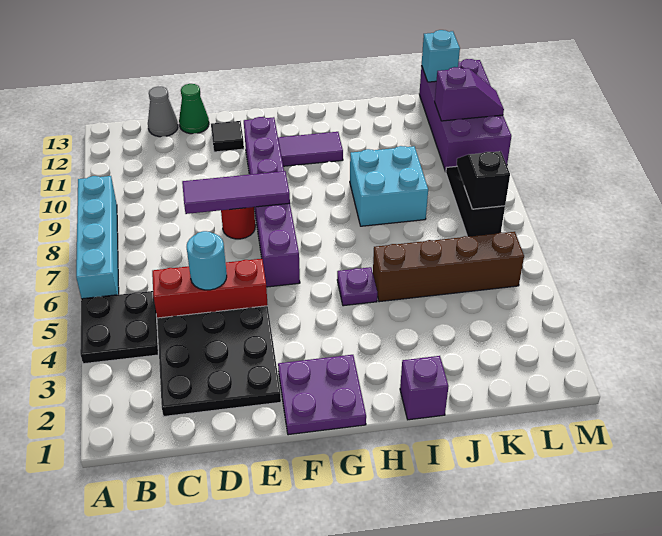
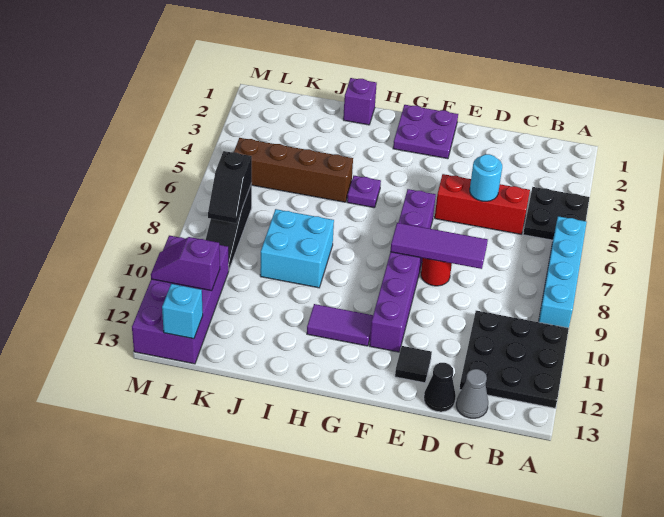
black plate C2:E4 level 1 -> black plate A10:C12 level 1
green cone D13 level 1 -> black cone D13 level 1

